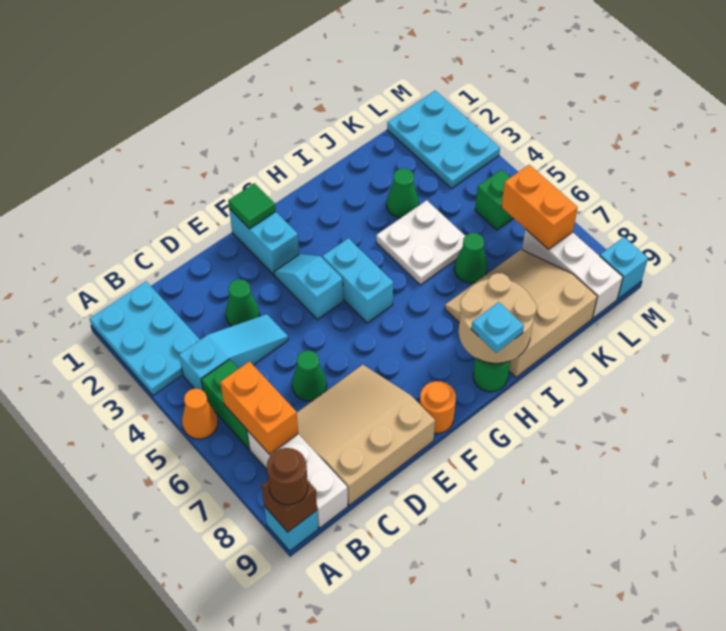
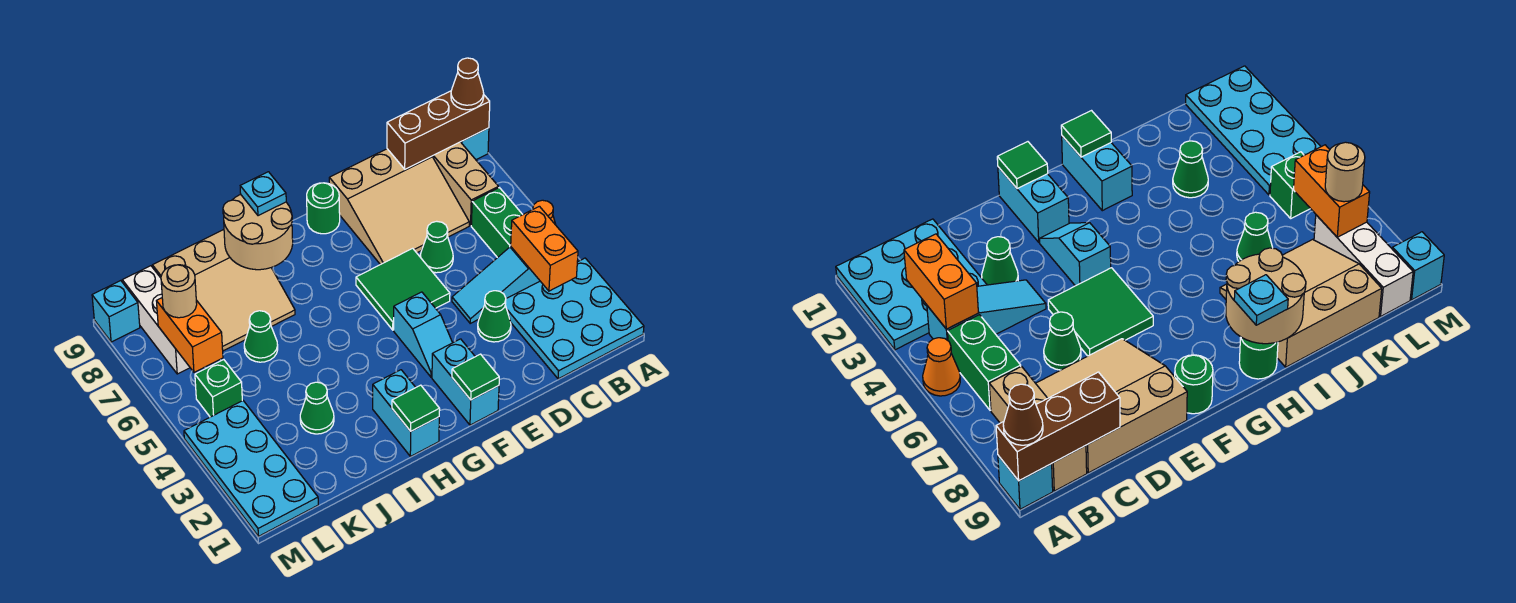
cyan plate A1:B3 level 1 -> cyan plate A1:C3 level 1
brown brick A9 level 2 -> brown brick A9:C9 level 2
brown round brick A9 level 3 -> brown cone A9 level 3
orange brick B6:B7 level 2 -> orange brick B3:B4 level 2
white brick B7:B9 level 1 -> tan brick B7:B9 level 1
none -> green tile E5:F6 level 1
orange round brick F9 level 1 -> green round brick F9 level 1
cyan brick G4:G5 level 1 -> cyan brick H1:H2 level 1
none -> green tile H1 level 2
white plate I4:J5 level 1 -> none
cyan plate L1:M3 level 1 -> cyan plate L1:M4 level 1
none -> tan round brick L7 level 3

